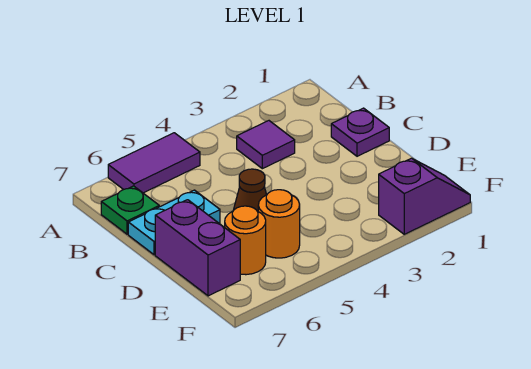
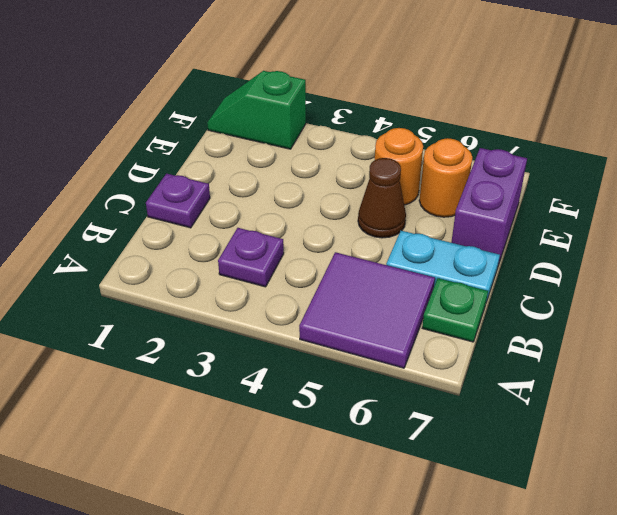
purple tile A5:A6 level 1 -> purple tile A5:B6 level 1
purple tile B3 level 1 -> purple plate B3 level 1
purple slope F1:F2 level 1 top 2 -> green slope F1:F2 level 1 top 2

